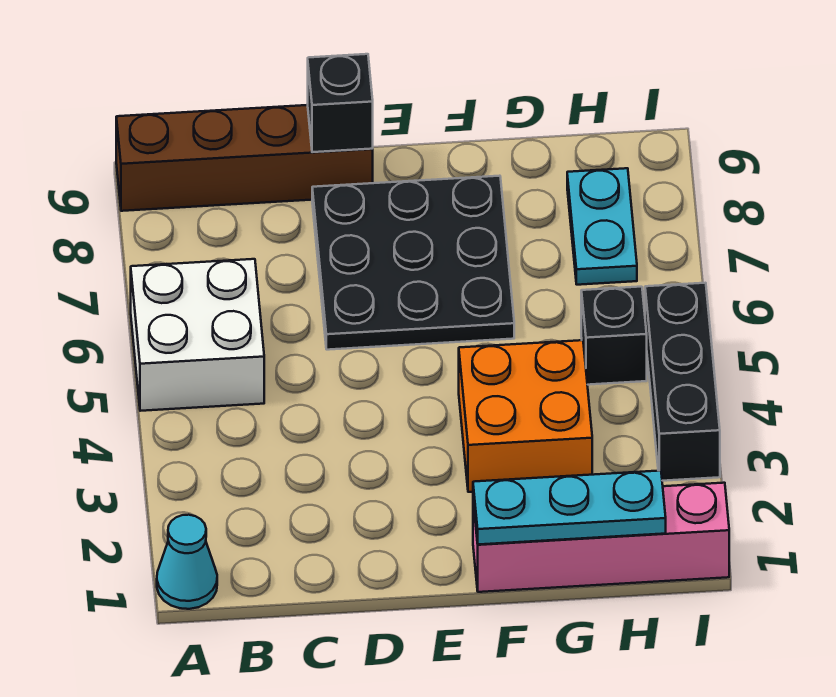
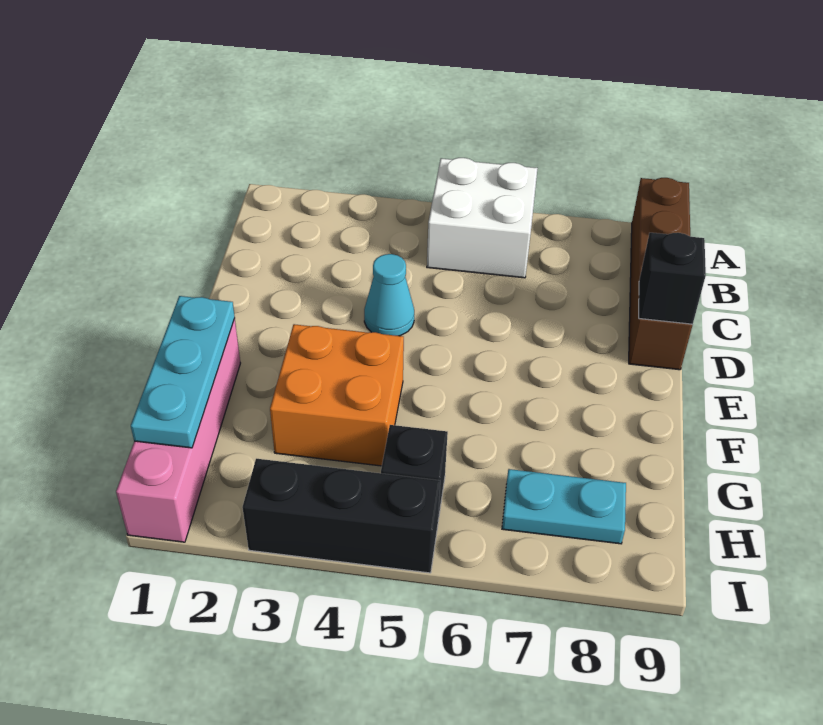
cyan cone A1 level 1 -> cyan cone D4 level 1
black plate D6:F8 level 1 -> none

